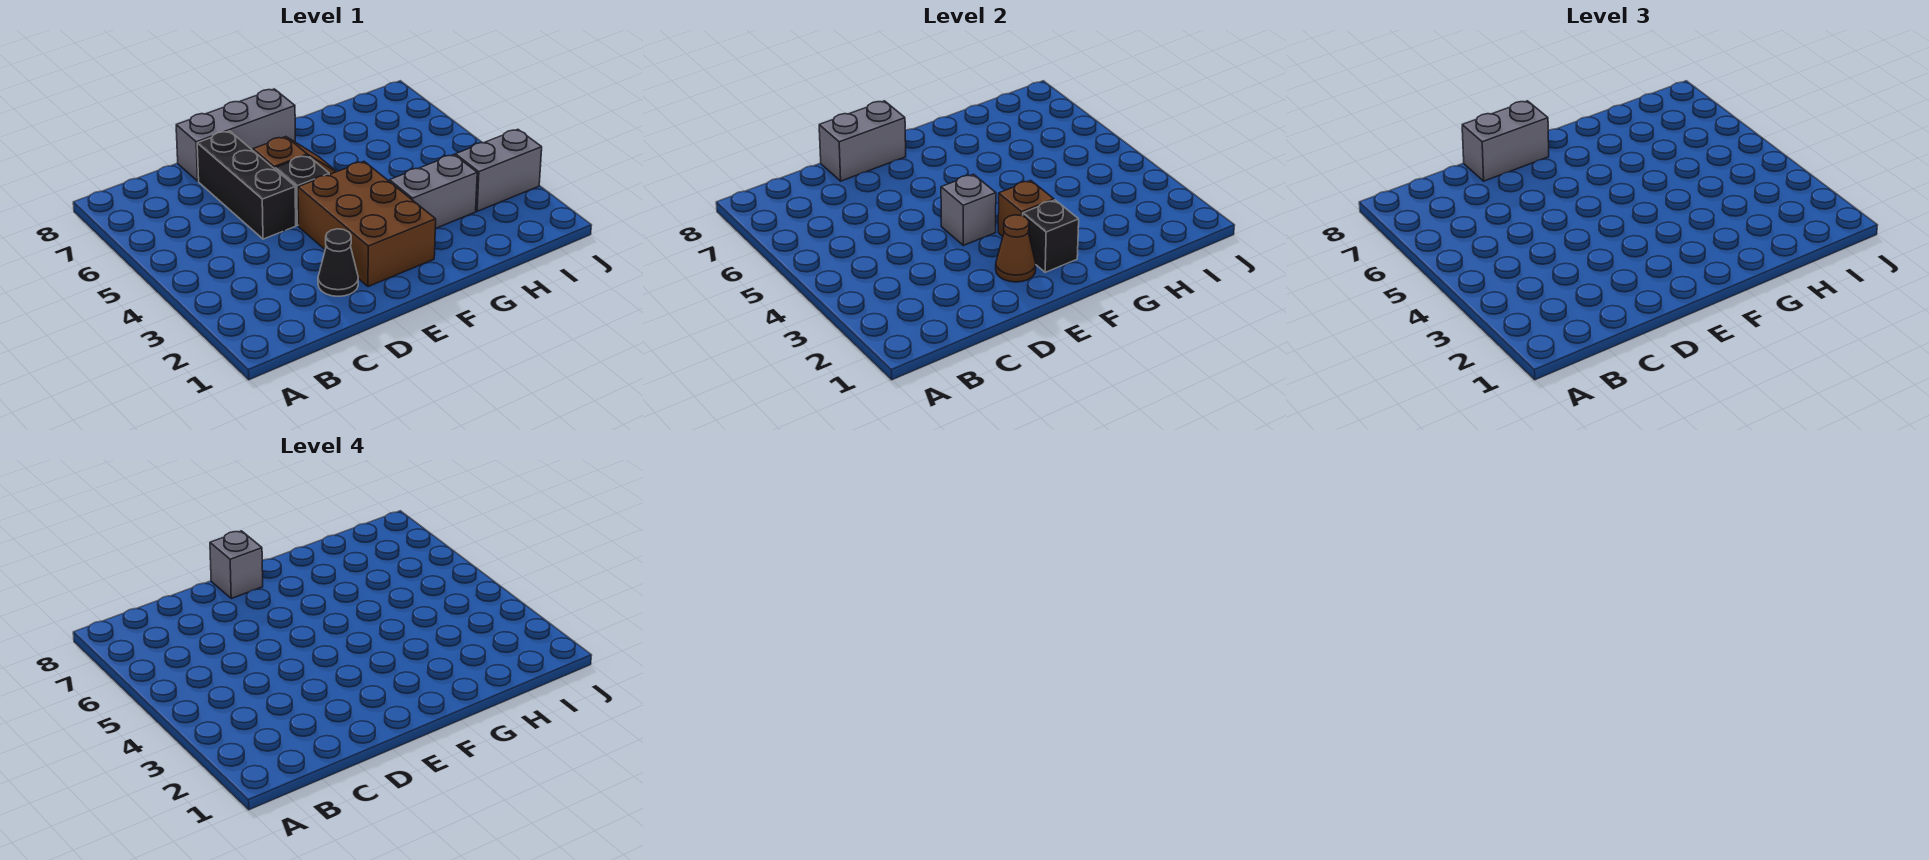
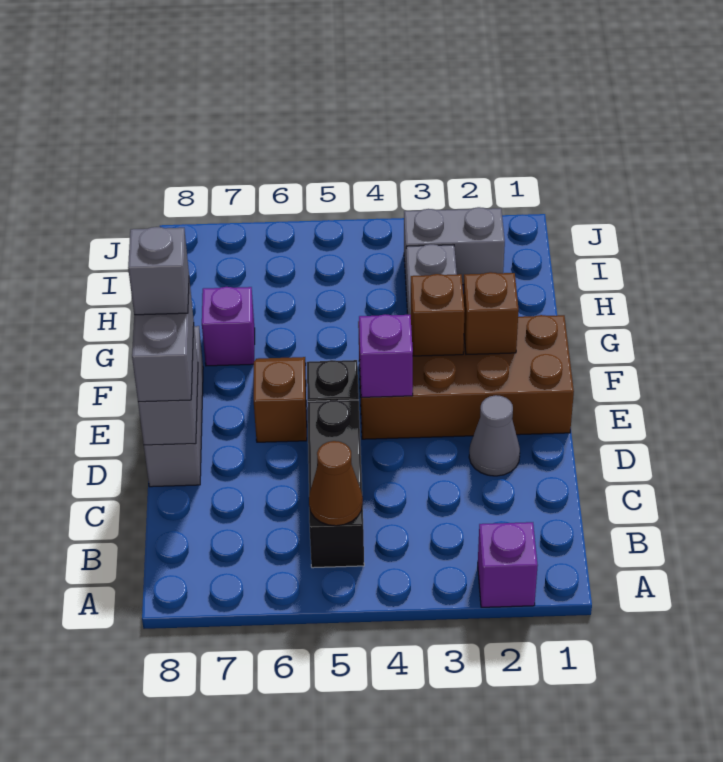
none -> purple brick A2 level 1
black cone D2 level 1 -> grey cone D2 level 1
black brick D5:D7 level 1 -> black brick B5:D5 level 1
brown brick E2:F4 level 1 -> brown brick E1:F4 level 1
brown cone E2 level 2 -> brown cone B5 level 2
grey brick E4 level 2 -> purple brick E4 level 2
black brick F2 level 2 -> brown brick F2 level 2
none -> purple brick G7 level 1
grey brick I3:J3 level 1 -> grey brick I2:I3 level 1

